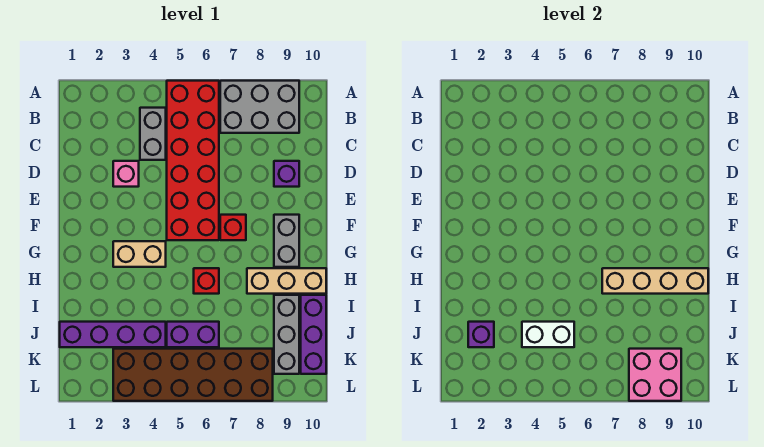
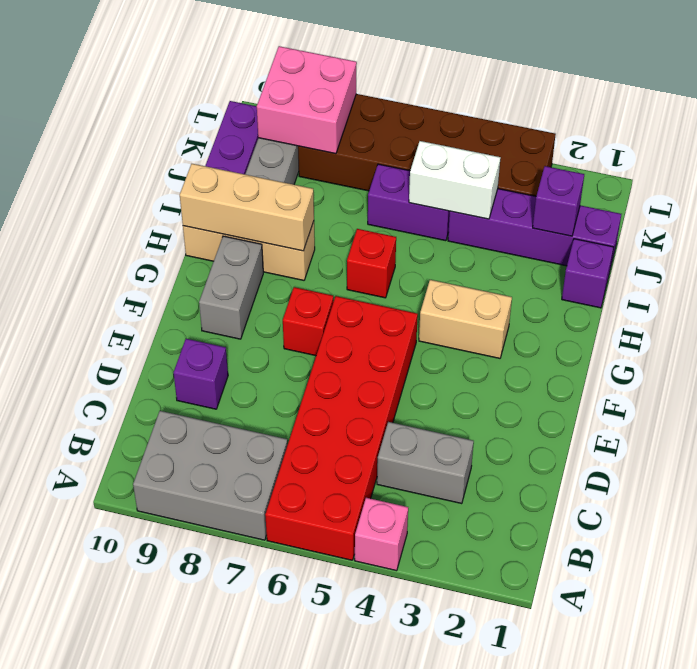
grey brick B4:C4 level 1 -> grey brick C3:C4 level 1
pink brick D3 level 1 -> pink brick A4 level 1
tan brick H7:H10 level 2 -> tan brick H8:H10 level 2
none -> purple brick I1 level 1

